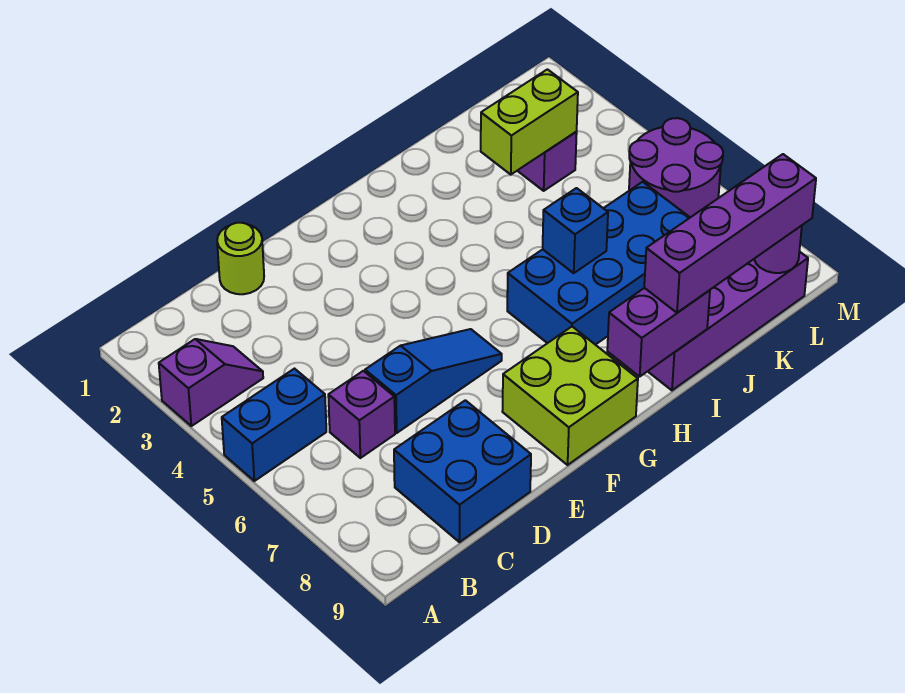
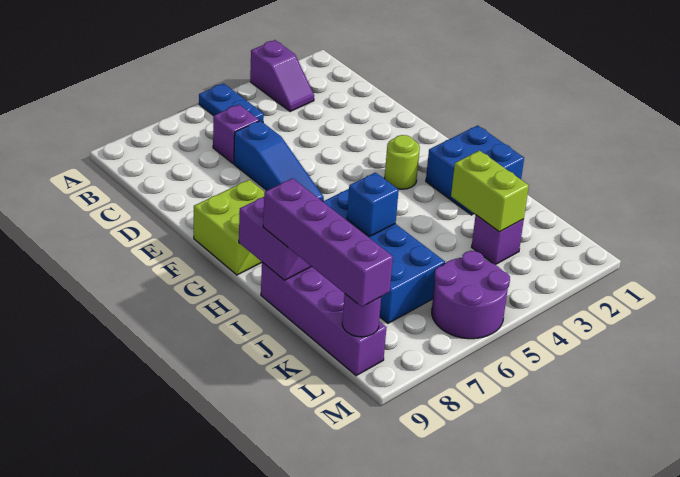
blue brick A5:B5 level 1 -> blue plate A5:B5 level 1
blue brick C8:D9 level 1 -> blue brick H1:I2 level 1
lime round brick D1 level 1 -> lime round brick G3 level 1

